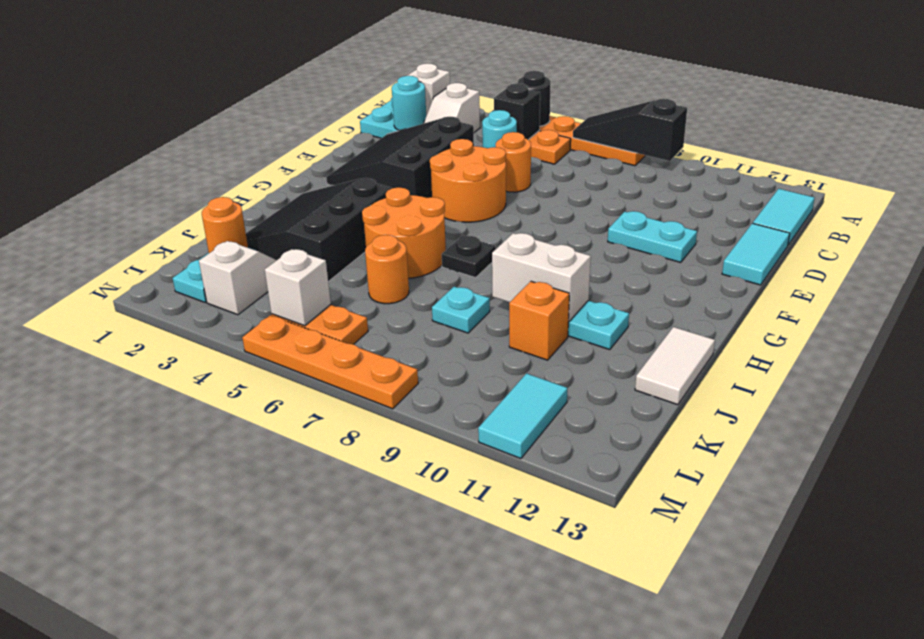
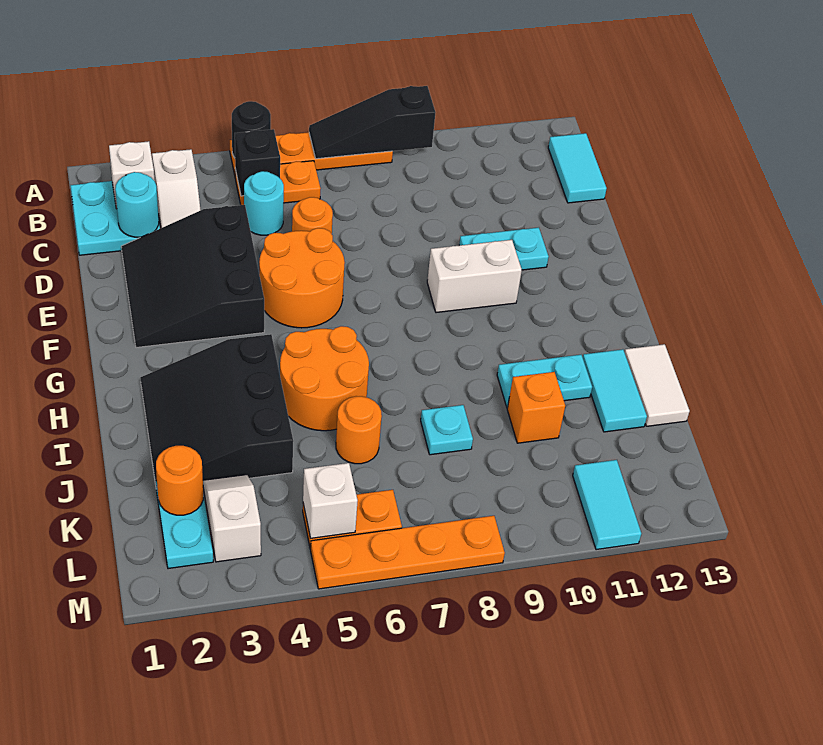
cyan tile D13:E13 level 1 -> cyan tile I12:J12 level 1
black plate H7 level 1 -> none
white brick I9:I10 level 2 -> white brick F9:F10 level 1

